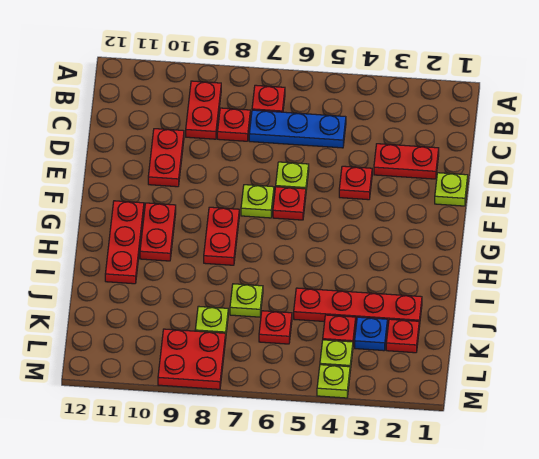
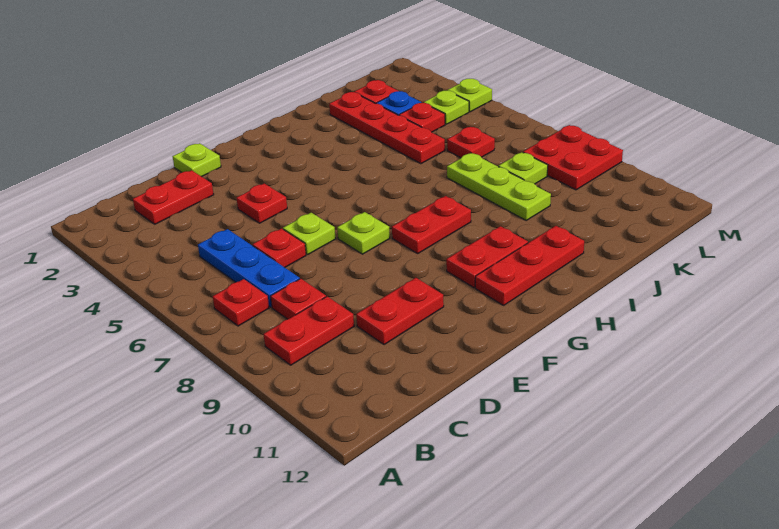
red plate D2:D3 level 1 -> red plate C2:D2 level 1
red plate F6 level 1 -> red plate D6 level 1
lime plate J7 level 1 -> lime plate J7:J9 level 1

